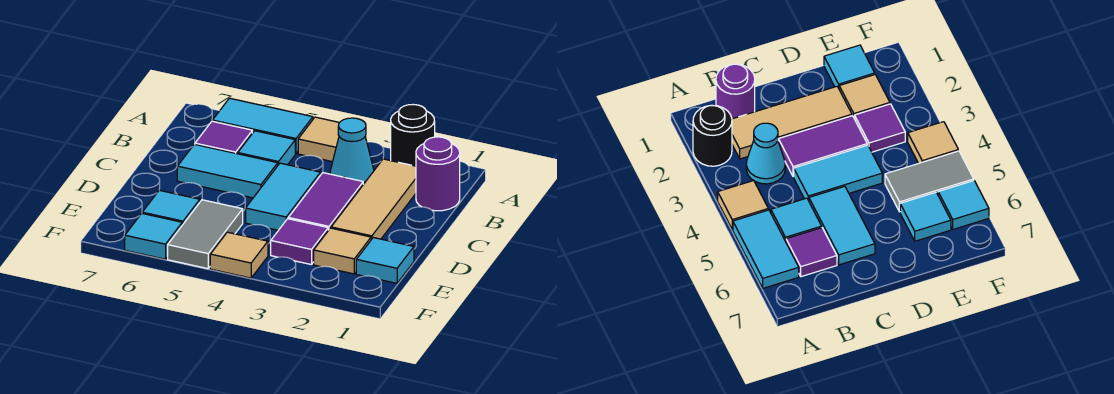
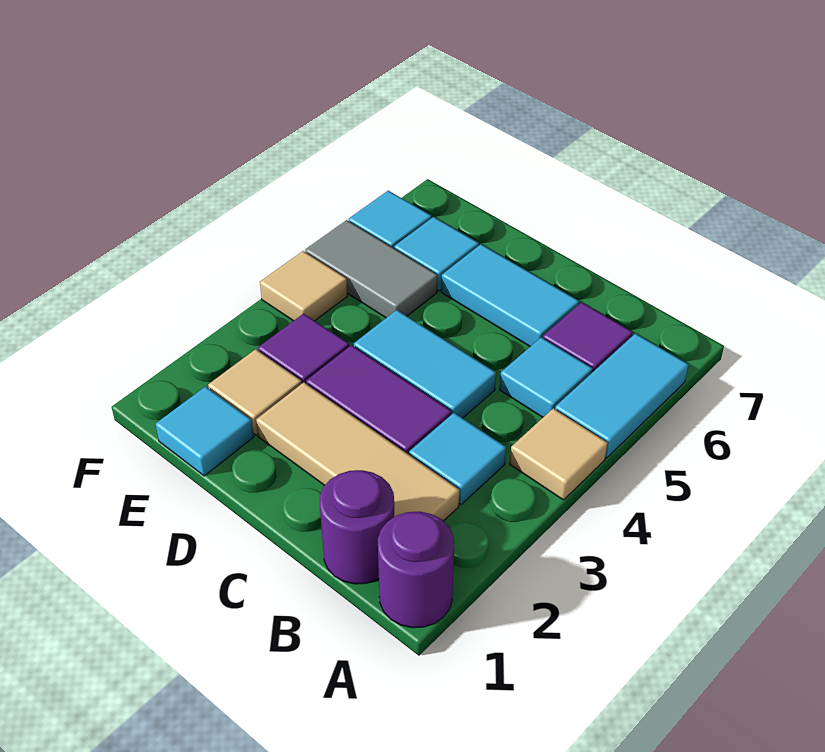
none -> purple round brick A1 level 1
black round brick A2 level 1 -> none
cyan cone B3 level 1 -> cyan tile B3 level 1
cyan tile C5:C6 level 1 -> cyan tile C6:D6 level 1

